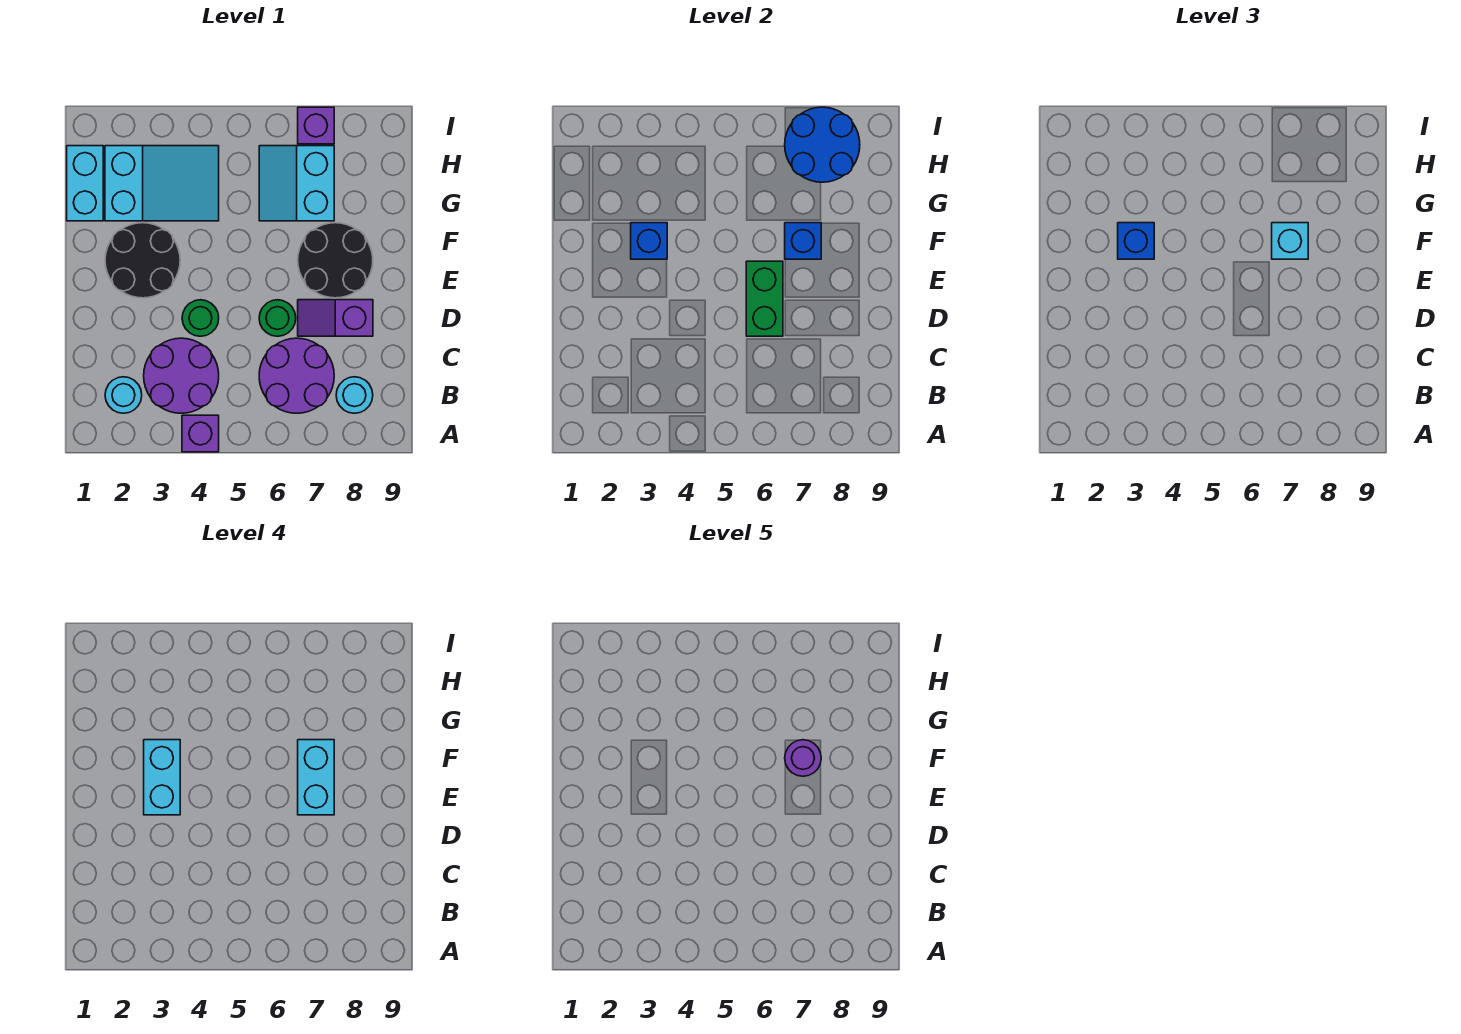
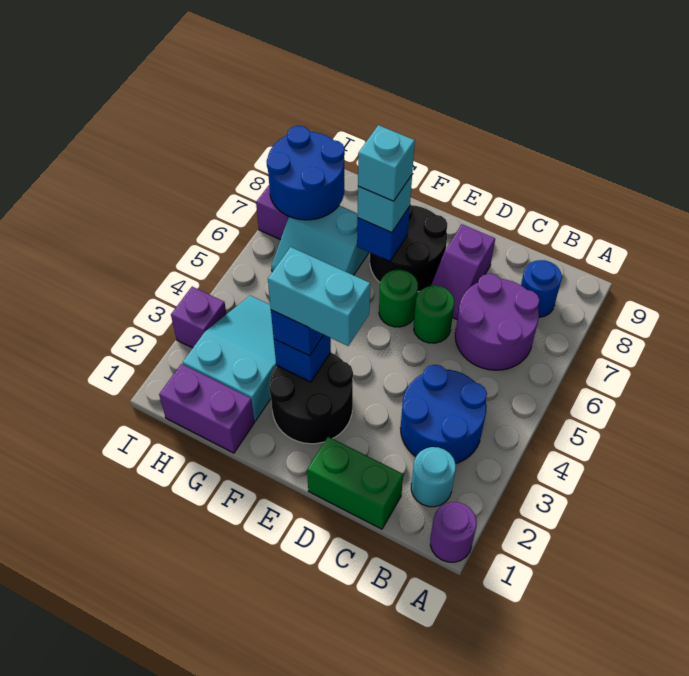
purple brick A4 level 1 -> purple brick I3 level 1
purple round brick B3:C4 level 1 -> blue round brick B3:C4 level 1
cyan round brick B8 level 1 -> blue round brick B8 level 1
green round brick D4 level 1 -> green round brick E6 level 1
green brick D6:E6 level 2 -> green brick C1:D1 level 1
cyan brick E7:F7 level 4 -> cyan brick F7 level 4
purple round brick F7 level 5 -> purple round brick A1 level 1
cyan brick G1:H1 level 1 -> purple brick G1:H1 level 1

